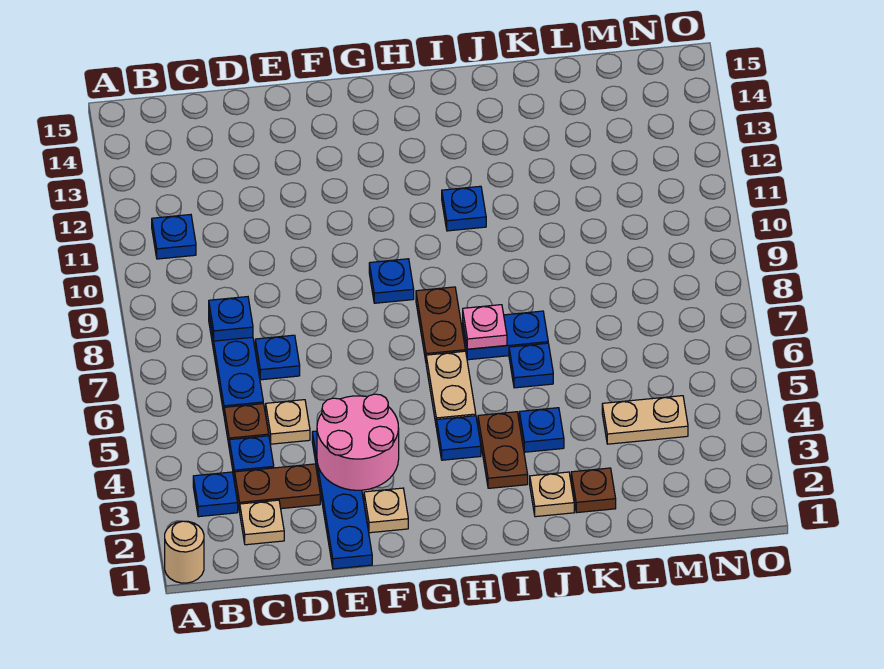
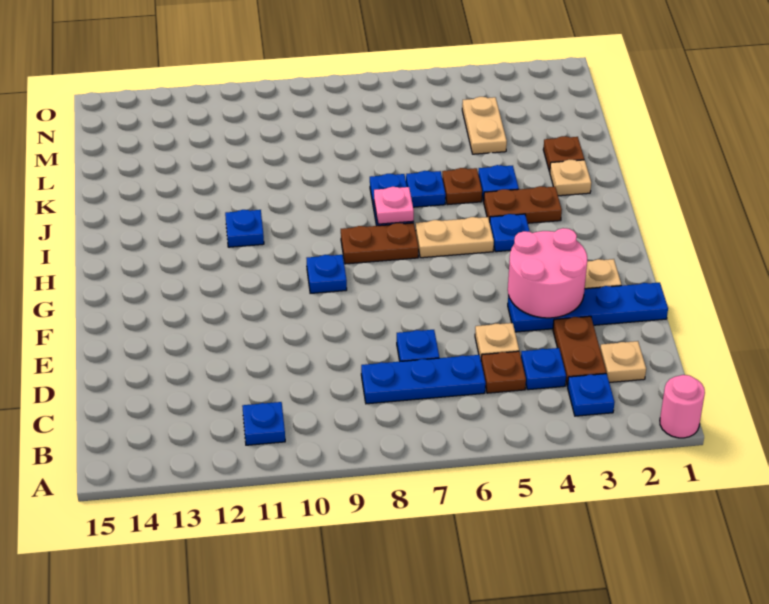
tan round brick A1 level 1 -> pink round brick A1 level 1
blue plate C8 level 2 -> none
none -> brown plate J5 level 1

